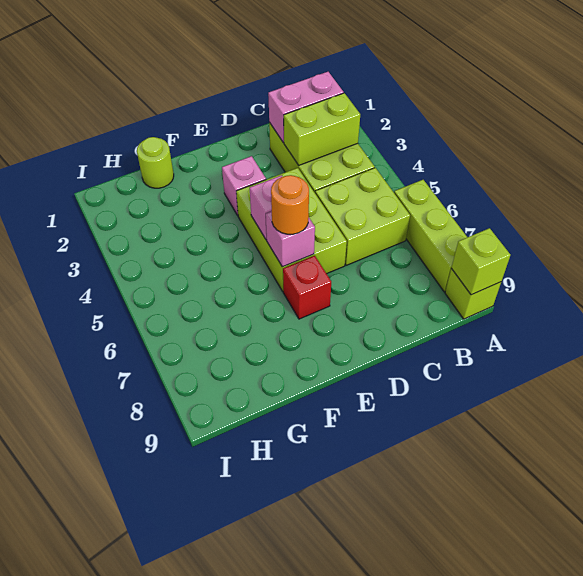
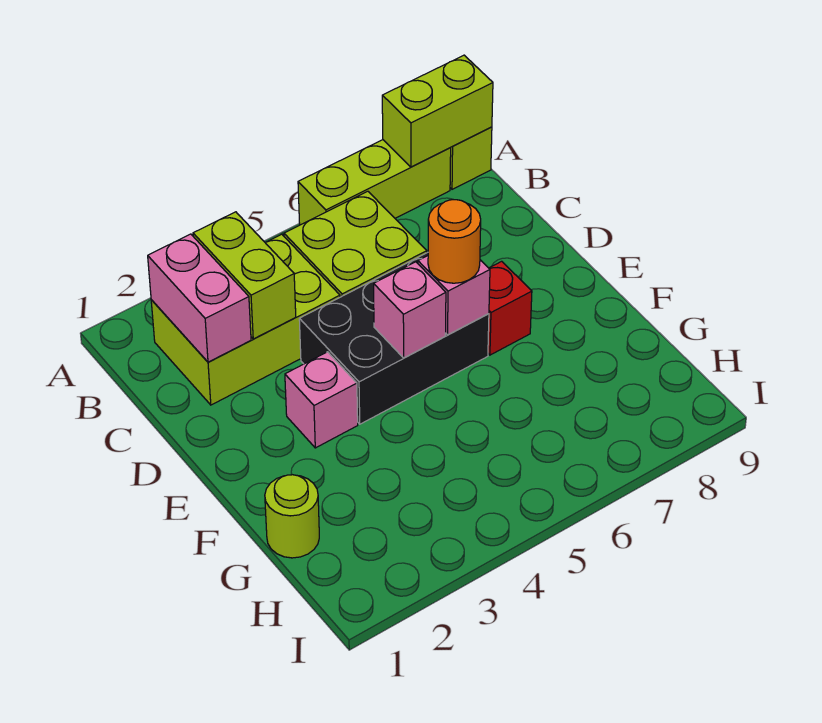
lime brick A9 level 2 -> lime brick A8:A9 level 2
lime brick D4:E6 level 1 -> black brick D4:E6 level 1

